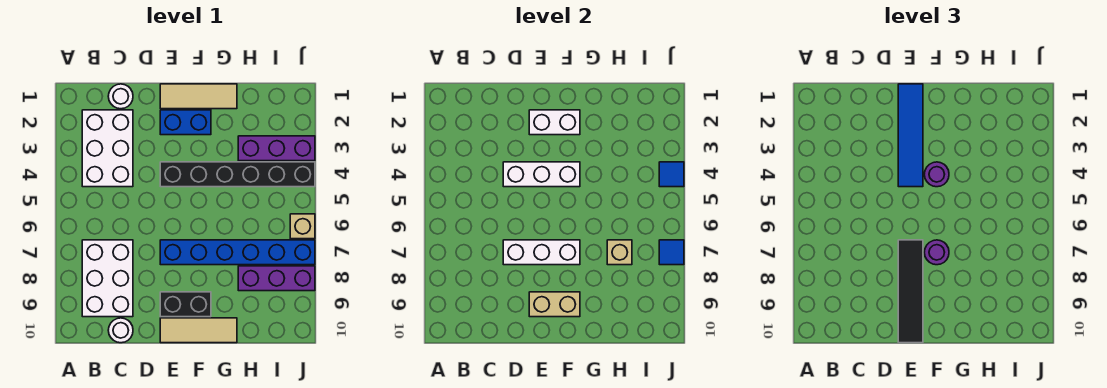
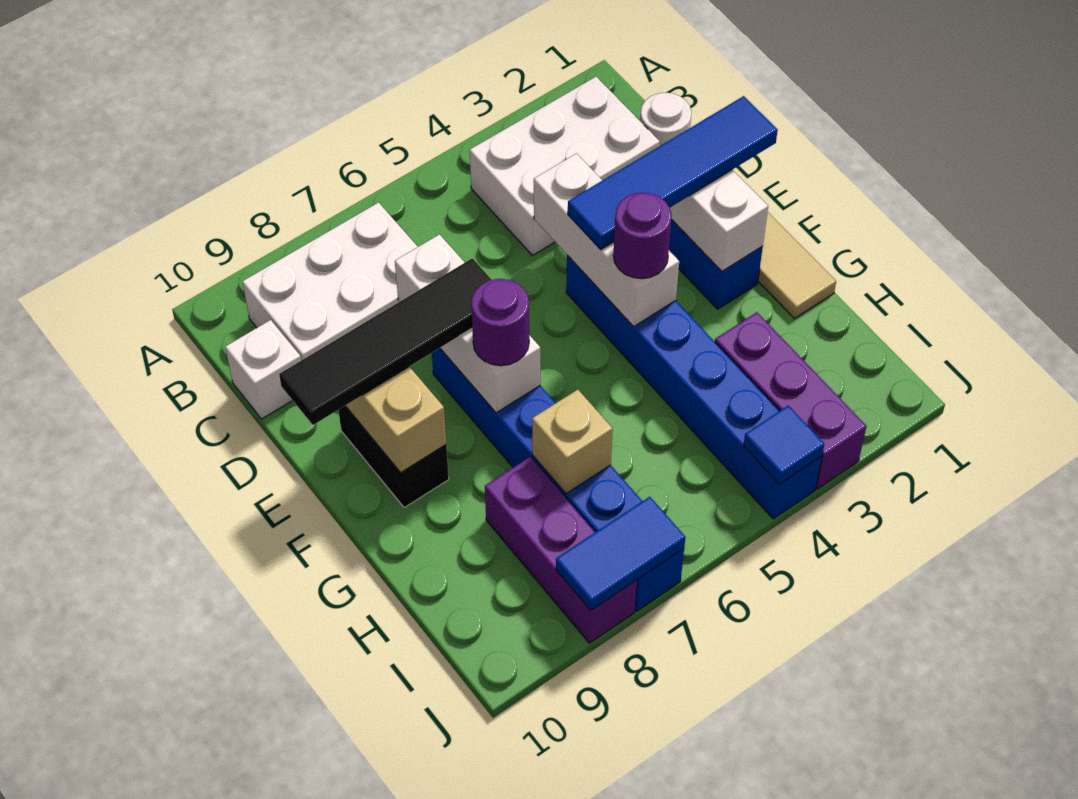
white round brick C10 level 1 -> white brick C10 level 1
black brick E4:J4 level 1 -> blue brick E4:J4 level 1
tan tile E10:G10 level 1 -> none
tan brick J6 level 1 -> none
blue tile J7 level 2 -> blue tile J7:J8 level 2

